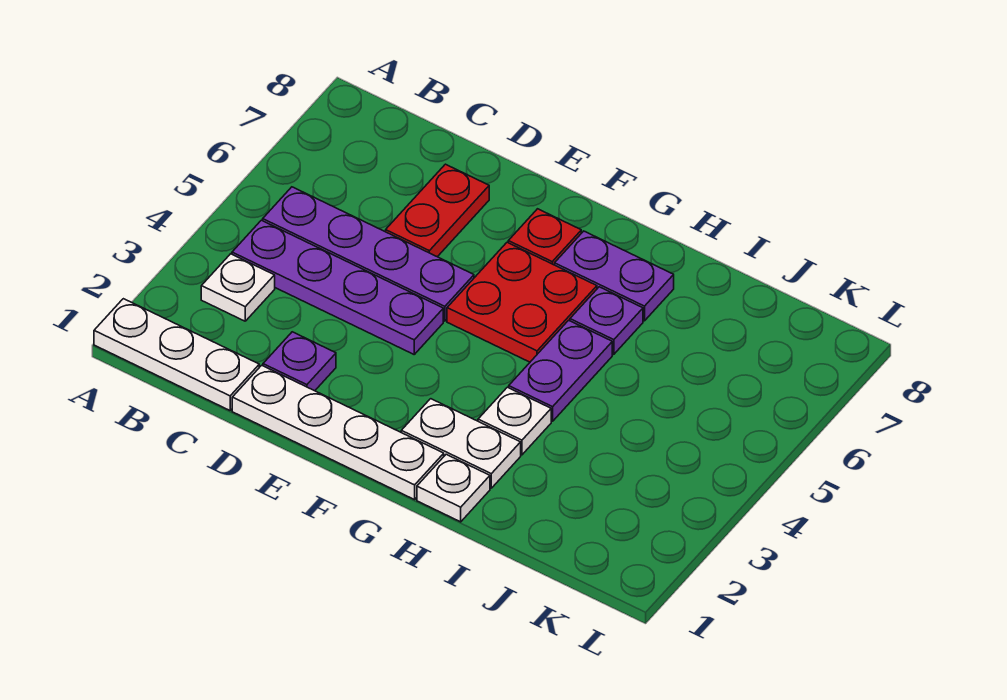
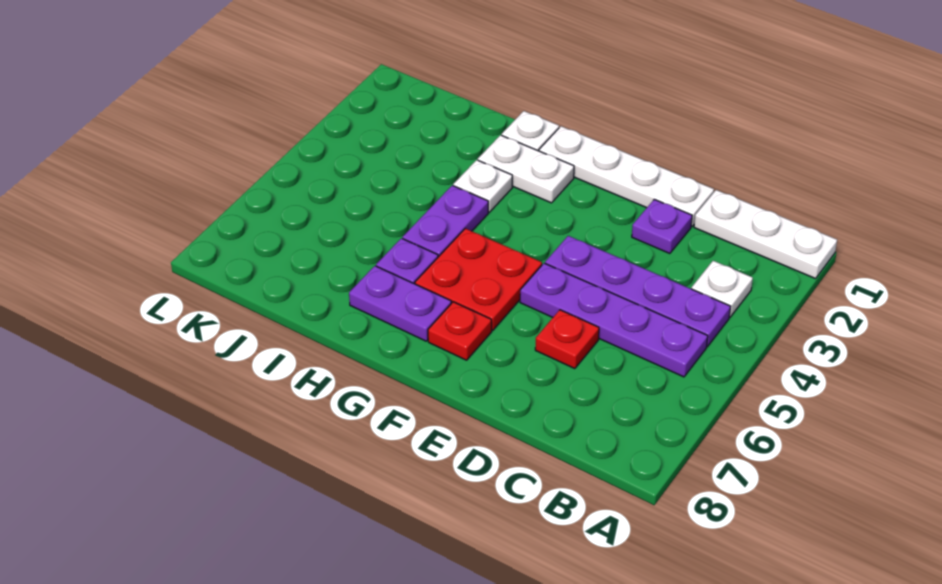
red plate D6:D7 level 1 -> red plate D6 level 1

